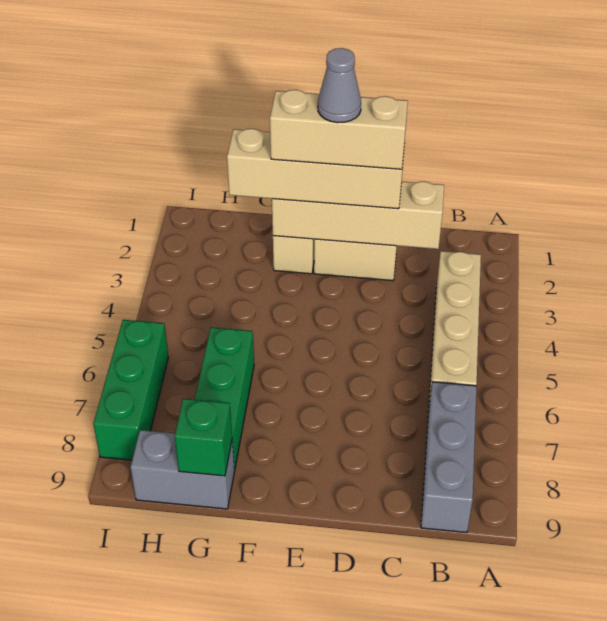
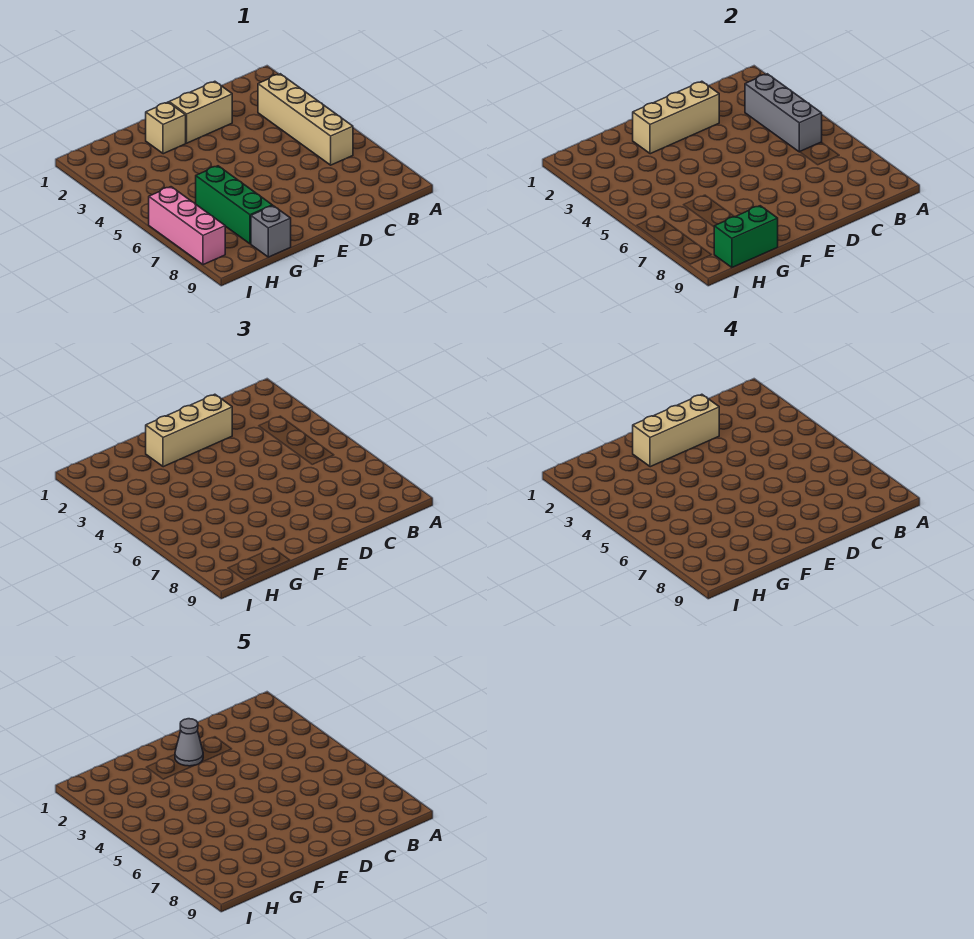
grey brick B7:B9 level 1 -> grey brick B3:B5 level 2
tan brick C2:F2 level 2 -> tan brick D2:F2 level 2
tan brick D2:G2 level 3 -> tan brick D2:F2 level 3
grey brick G9:H9 level 1 -> grey brick G9 level 1
green brick G9 level 2 -> green brick G9:H9 level 2
green brick I6:I8 level 1 -> pink brick I6:I8 level 1

